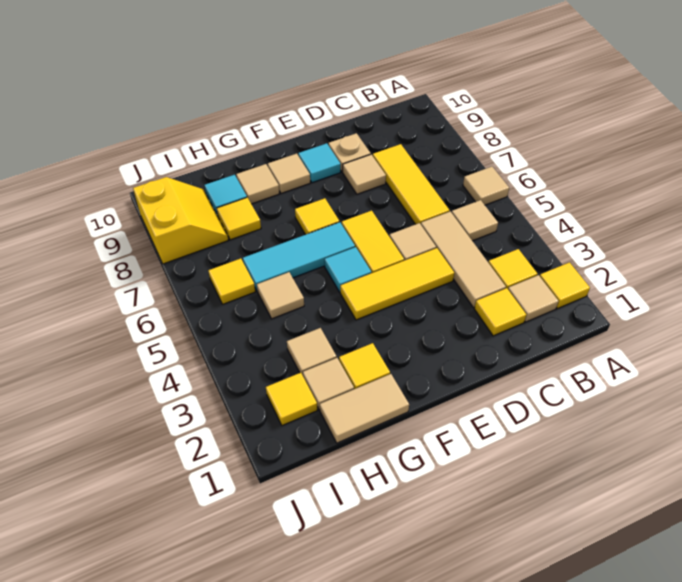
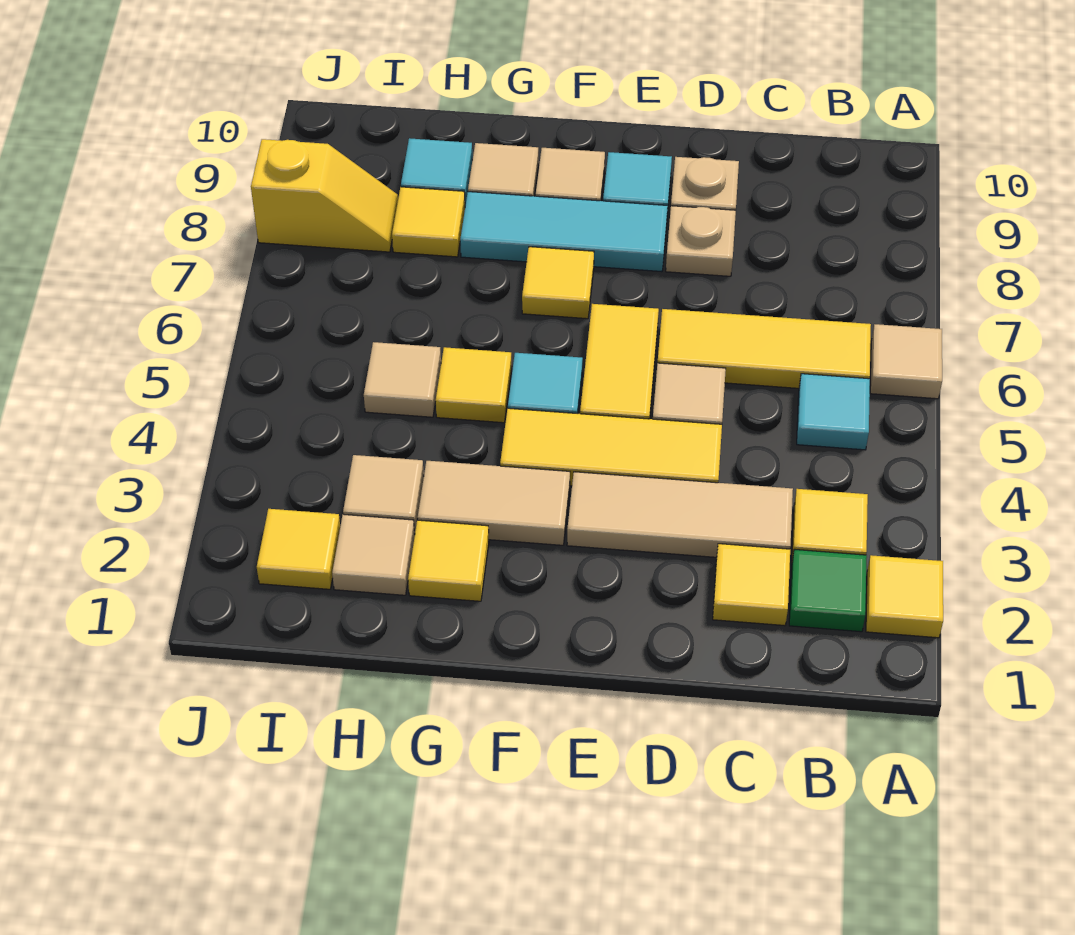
tan tile B2 level 1 -> green tile B2 level 1
tan tile B5 level 1 -> cyan tile B5 level 1
tan tile C3:C5 level 1 -> tan tile C3:E3 level 1
yellow tile C6:C8 level 1 -> yellow tile B6:D6 level 1
tan tile D8 level 1 -> tan plate D8 level 1
cyan tile F6:H6 level 1 -> cyan tile E8:G8 level 1
tan tile G1:H1 level 1 -> tan tile F3:G3 level 1
yellow tile I6 level 1 -> yellow tile G5 level 1
yellow slope I8:J9 level 1 top J -> yellow slope I8:J8 level 1 top J

